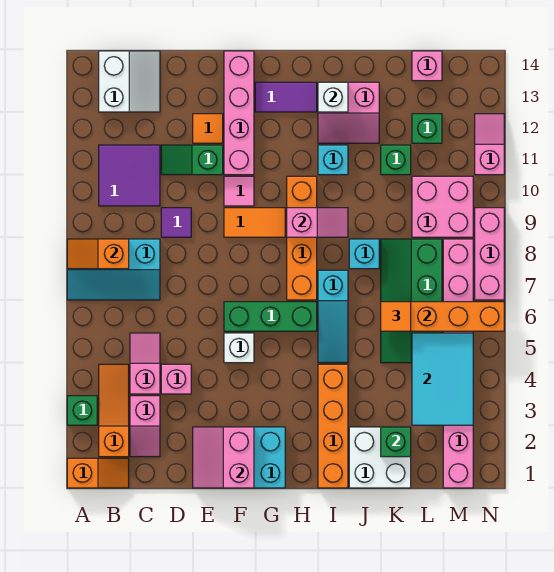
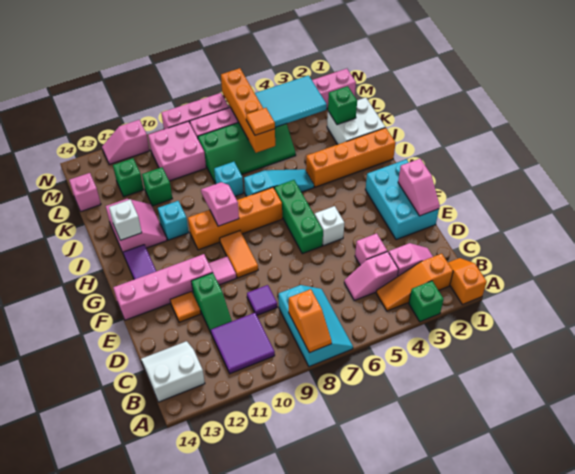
pink slope E1:F2 level 2 top F -> pink slope E1:F1 level 2 top F

